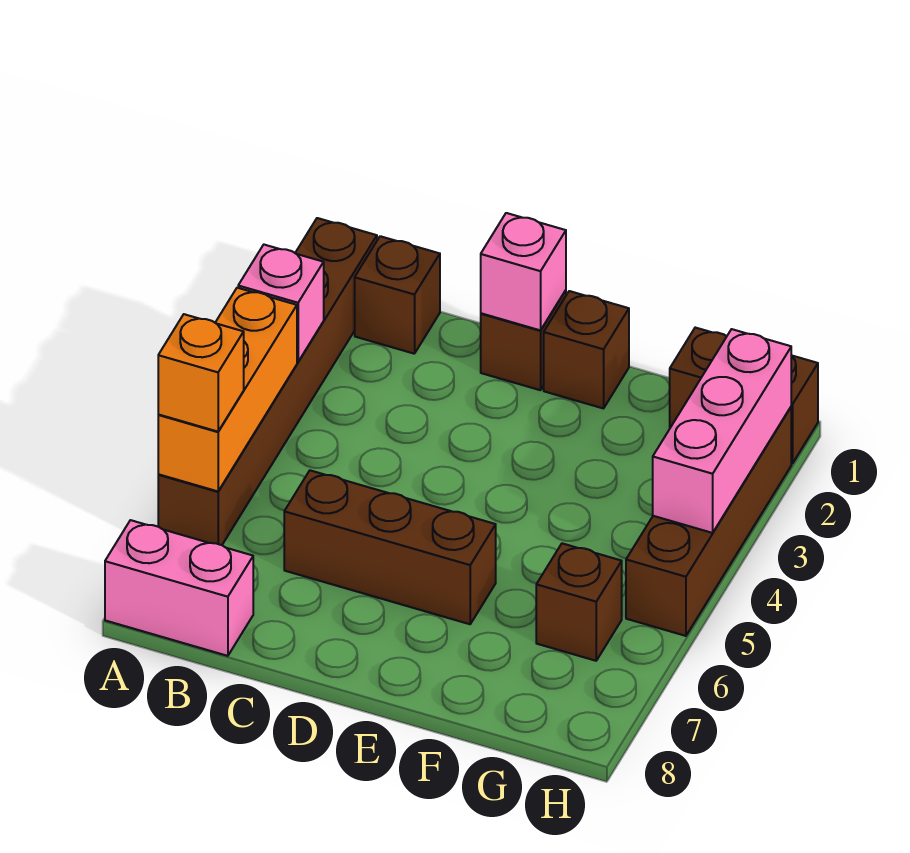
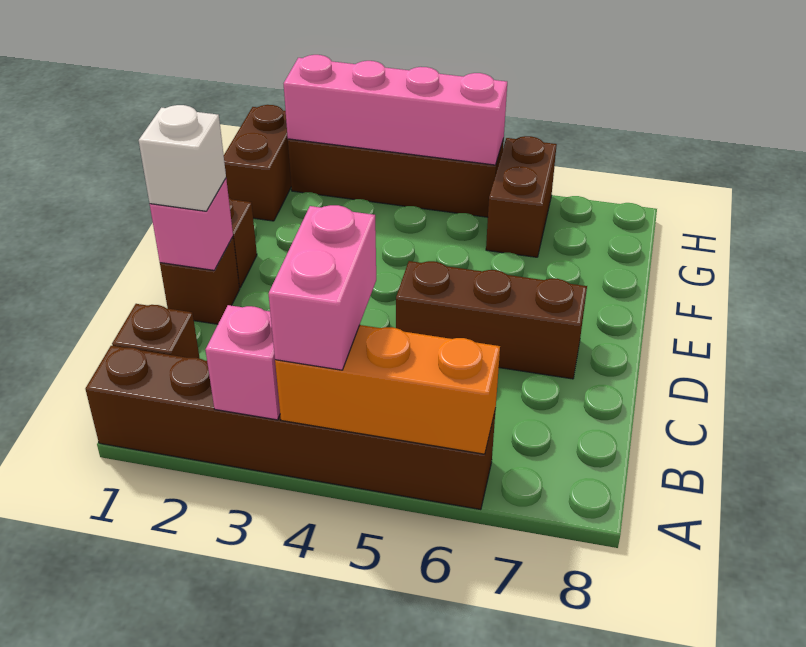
orange brick A6 level 3 -> none
pink brick A8:B8 level 1 -> pink brick A4:B4 level 3
brown brick C6:E6 level 1 -> brown brick D5:D7 level 1
none -> white brick D1 level 3
brown brick G6 level 1 -> brown brick G6:H6 level 1
pink brick H2:H4 level 2 -> pink brick H2:H5 level 2

